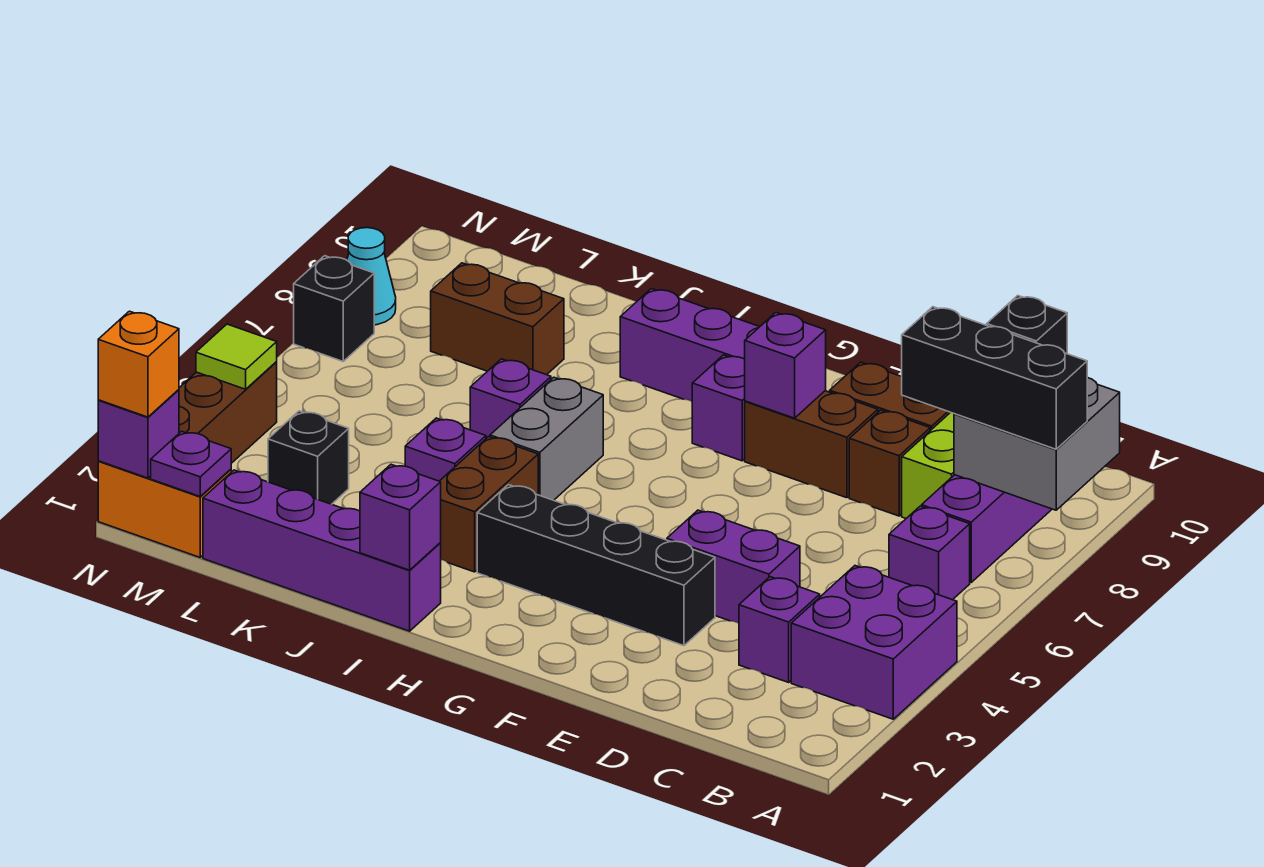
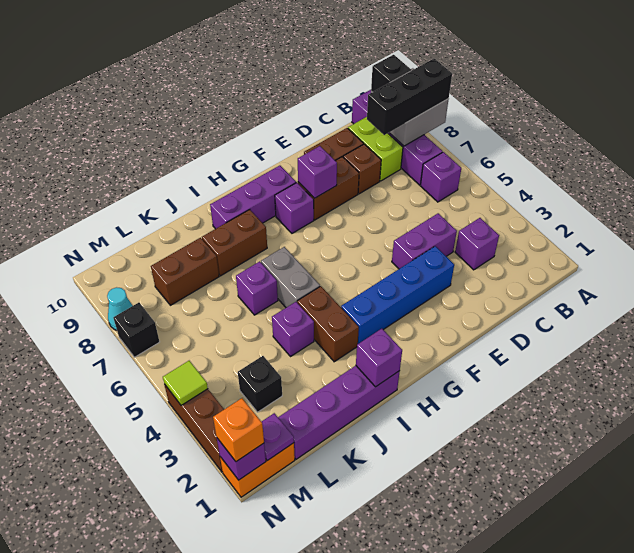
purple brick A3:B4 level 1 -> none
black brick E3:H3 level 1 -> blue brick E3:H3 level 1
none -> brown brick I8:J8 level 1

